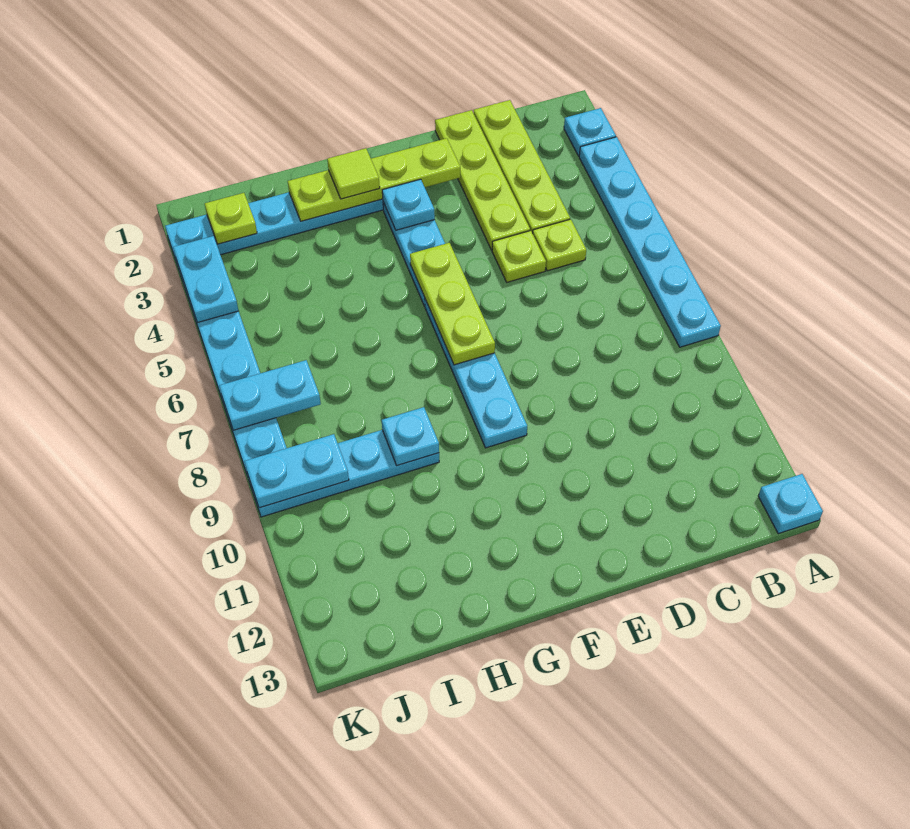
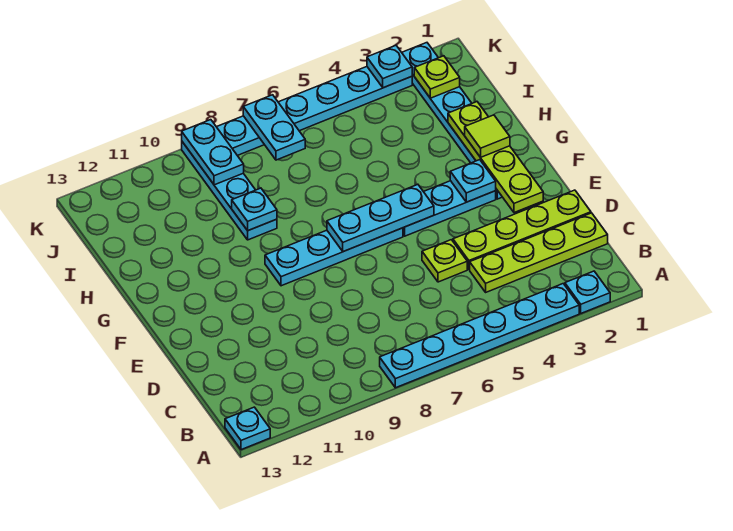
lime plate C5 level 1 -> none
lime plate F5:F7 level 2 -> cyan plate F5:F7 level 2
cyan plate K3:K4 level 2 -> cyan plate K3 level 2

